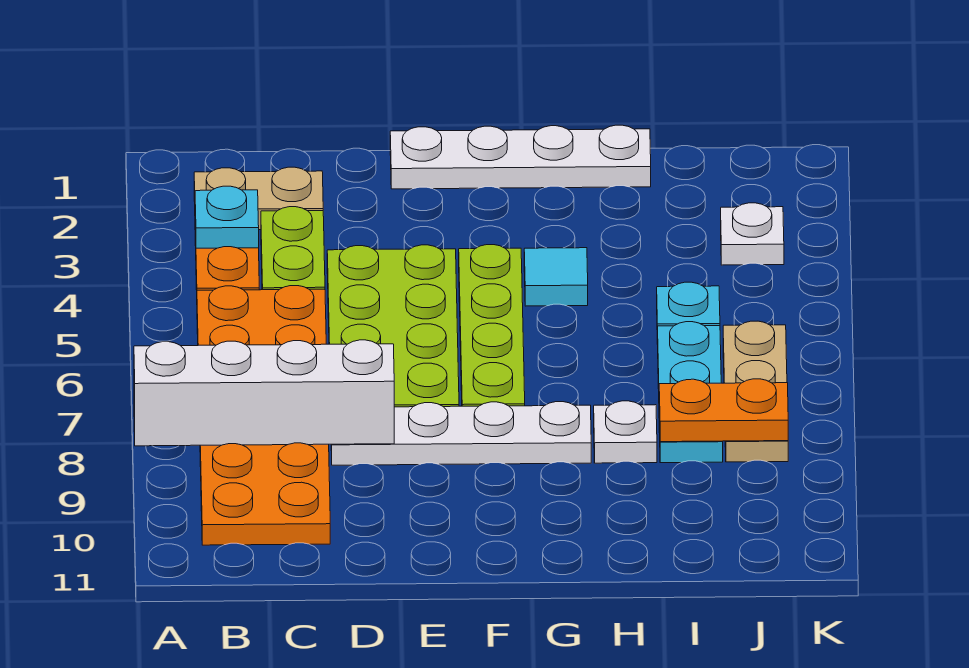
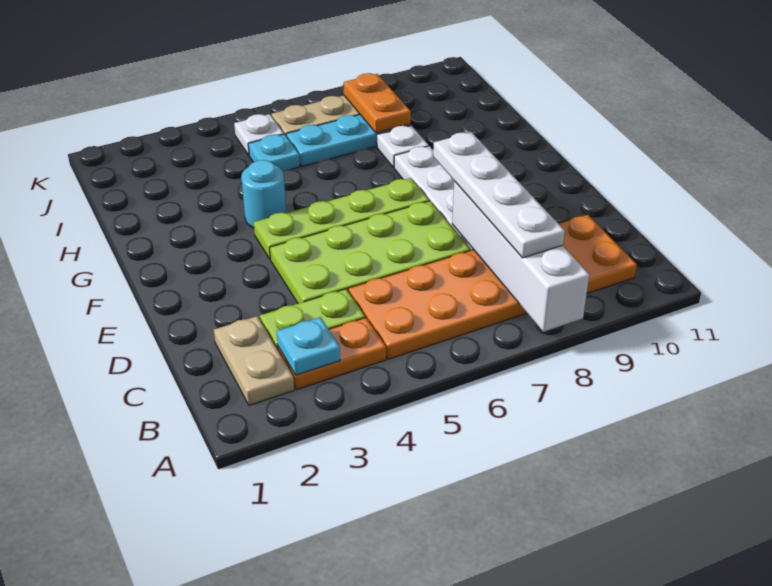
white plate E1:H1 level 1 -> white plate B8:E8 level 3
cyan tile G4 level 1 -> cyan round brick G4 level 1
white plate J3 level 1 -> white plate J5 level 1

